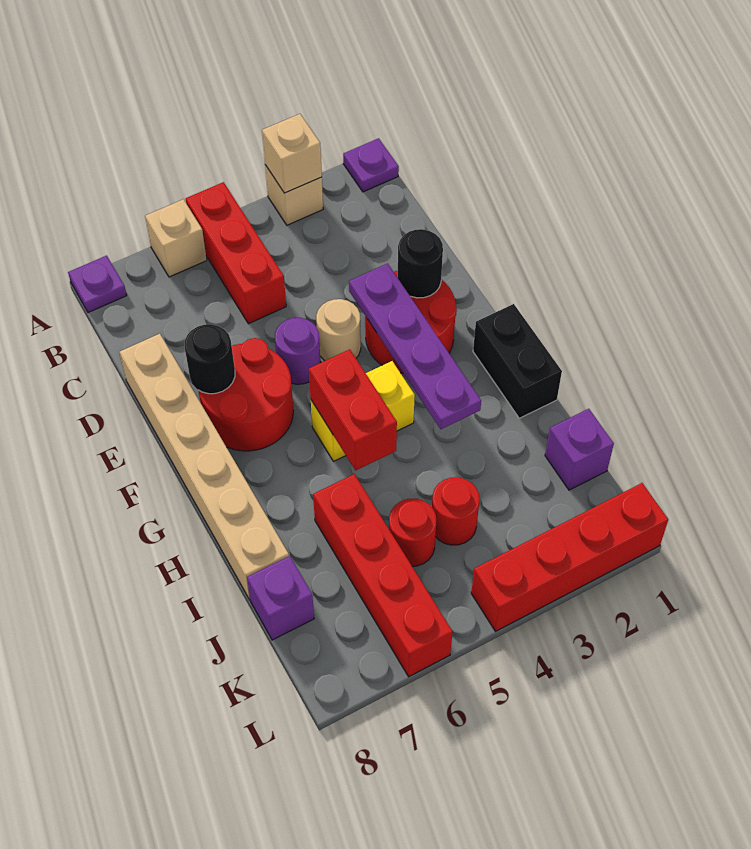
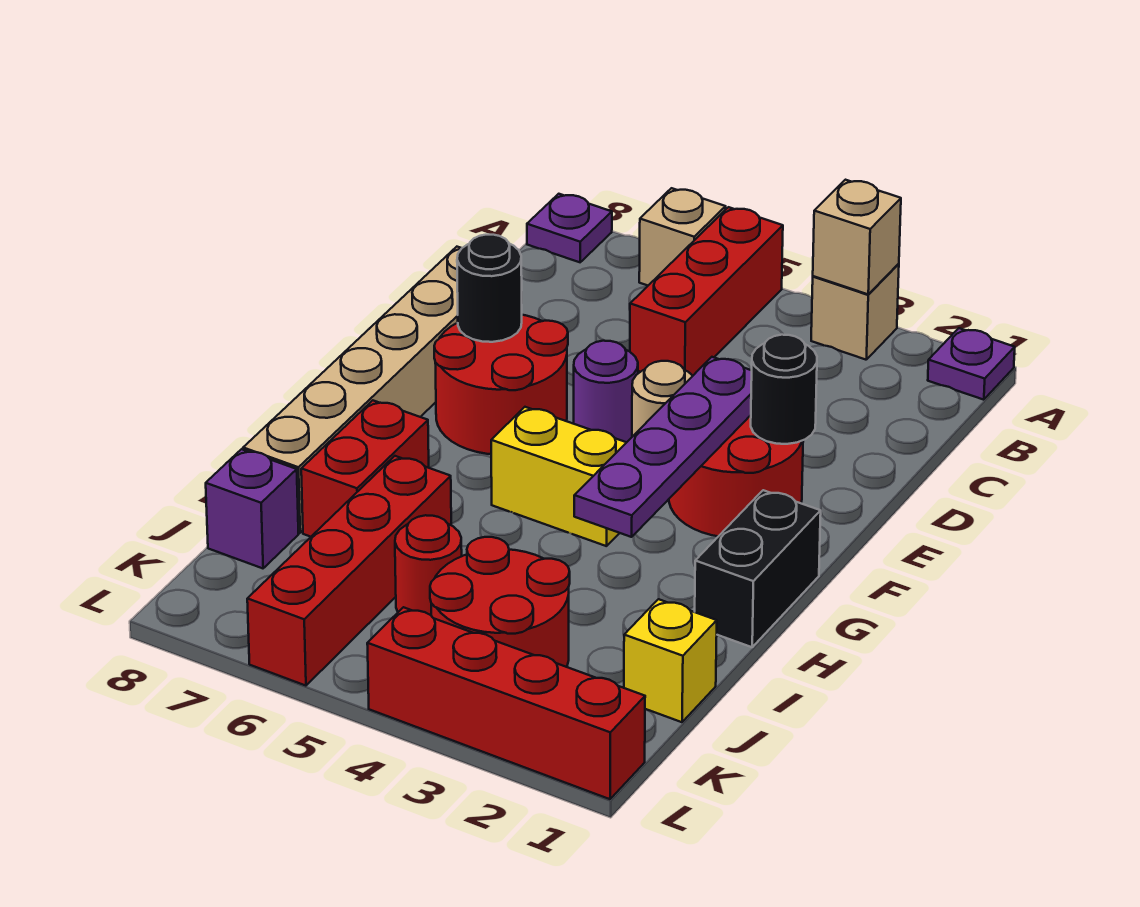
red brick G5:H5 level 2 -> red brick H7:I7 level 1
purple brick J1 level 1 -> yellow brick J1 level 1
red round brick J4 level 1 -> red round brick J3:K4 level 1

